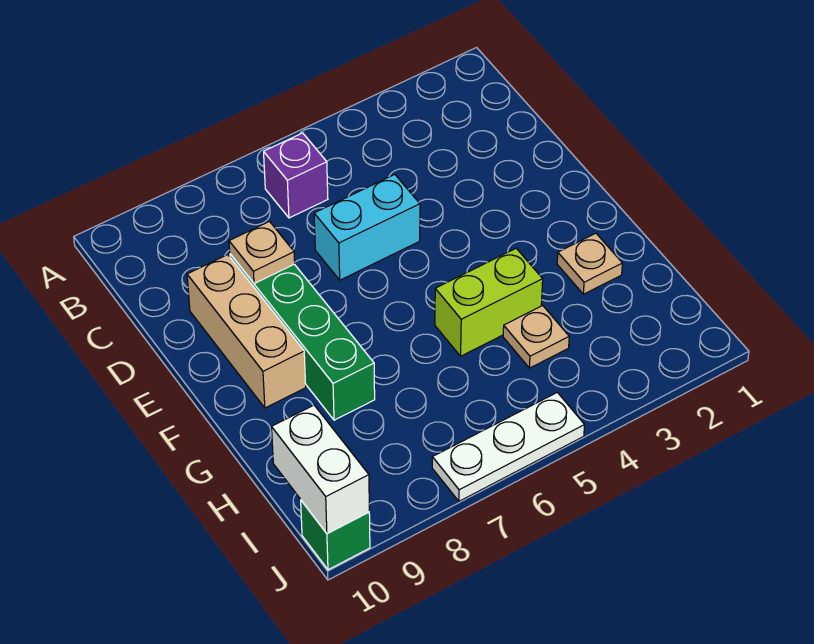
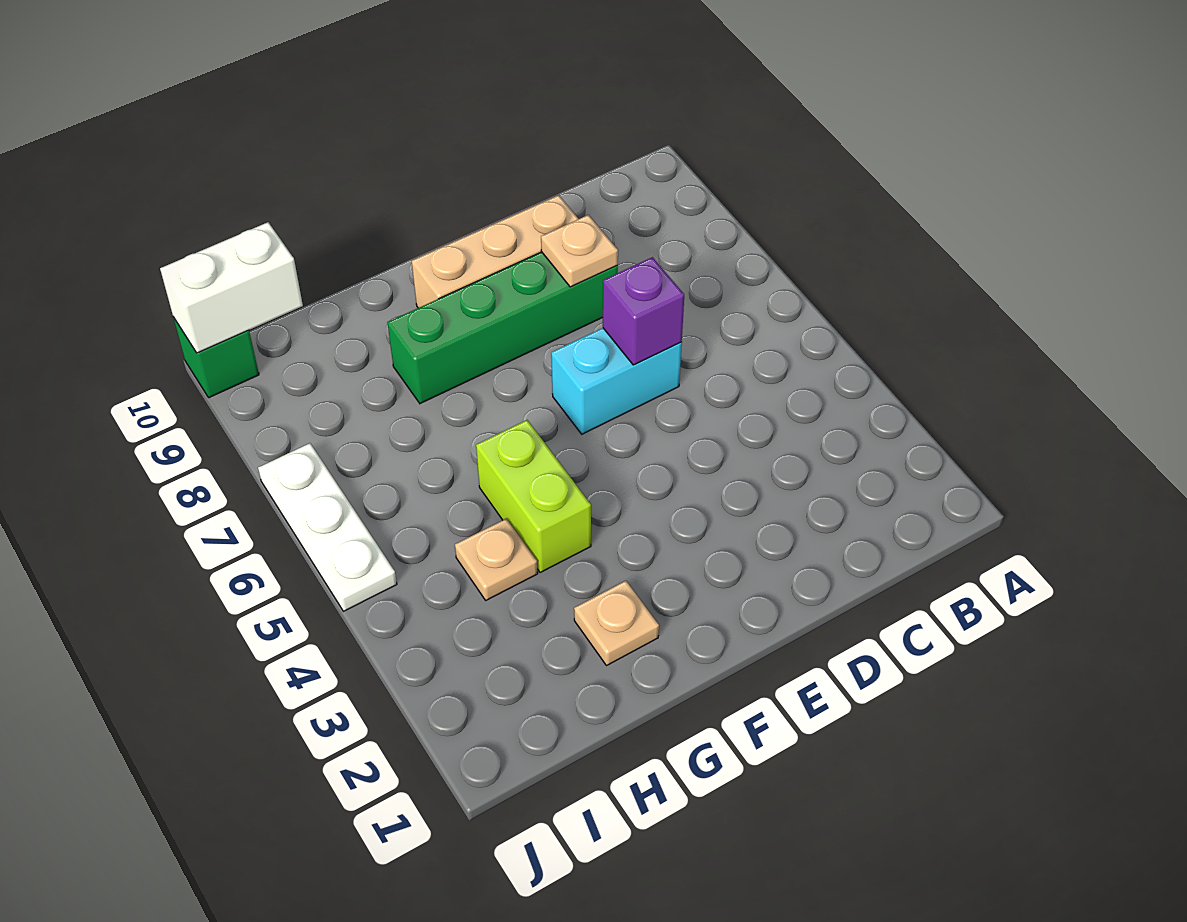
purple brick B6 level 1 -> purple brick D6 level 2
cyan brick D5:D6 level 1 -> cyan brick D6:E6 level 1

